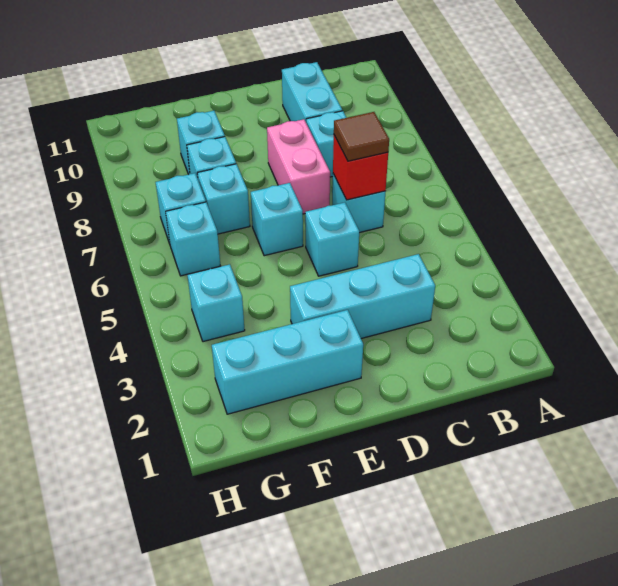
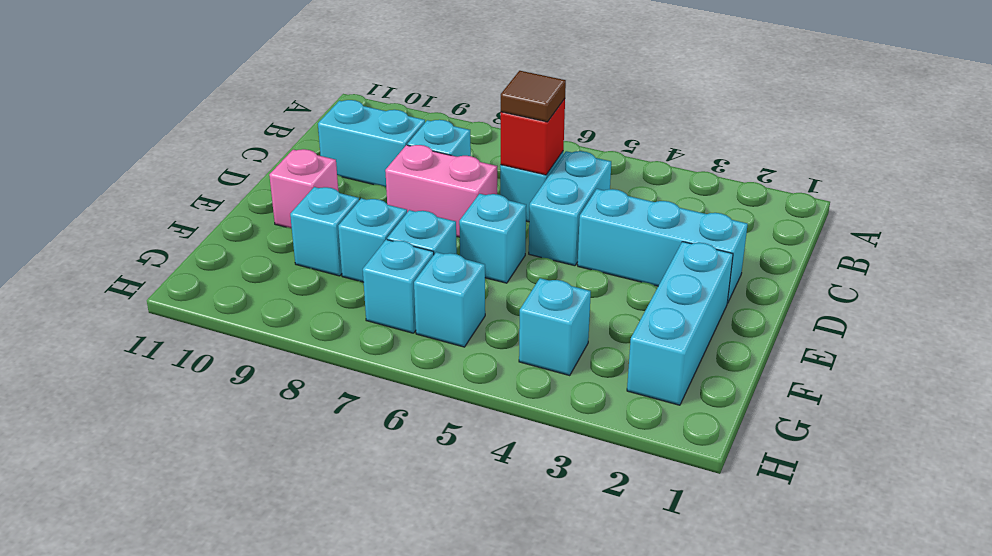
cyan brick C3:E3 level 1 -> cyan brick D2:D4 level 1
cyan brick D5 level 1 -> cyan brick C5:D5 level 1
none -> pink brick E10 level 1

